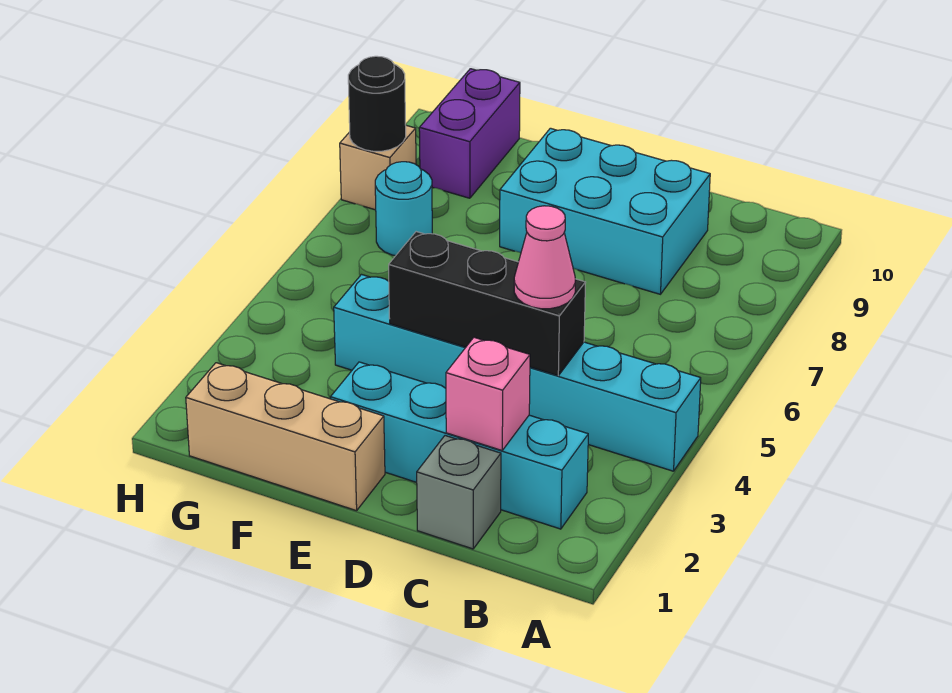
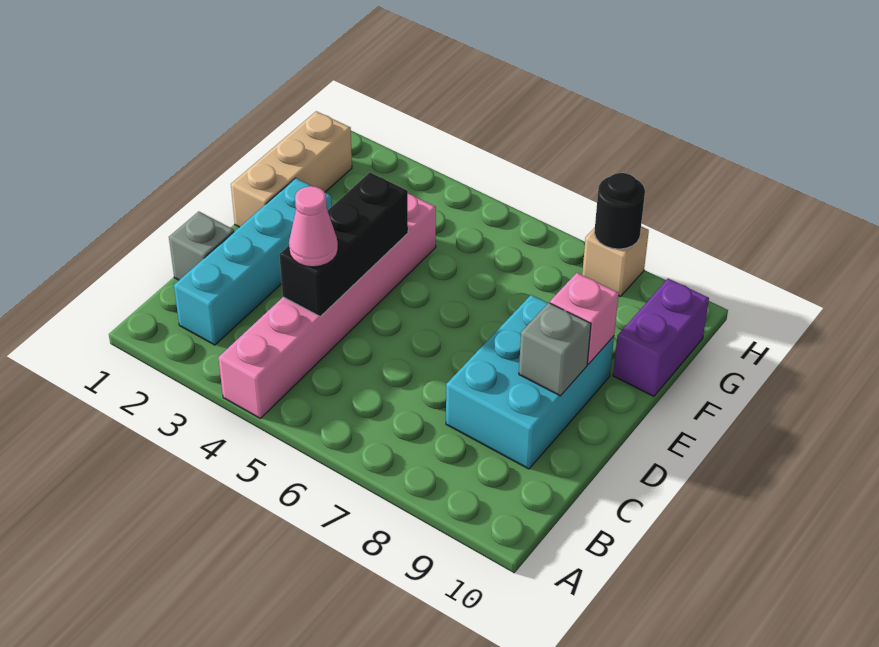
cyan brick A4:F4 level 1 -> pink brick A4:F4 level 1
pink brick C2 level 2 -> pink brick E9 level 2
none -> grey brick D9 level 2
cyan round brick G7 level 1 -> none
purple brick G9:G10 level 1 -> purple brick F10:G10 level 1

